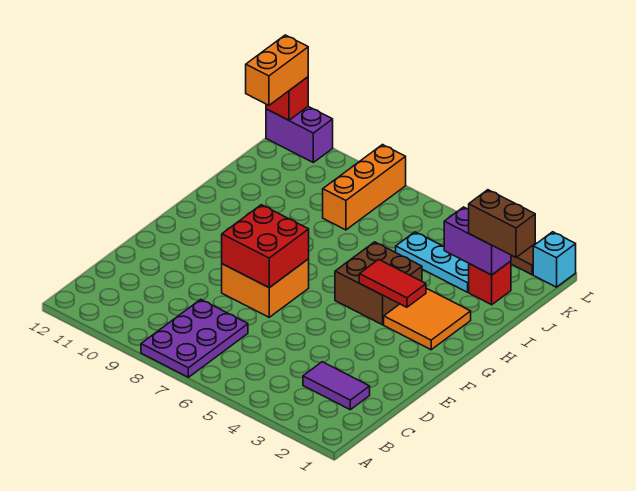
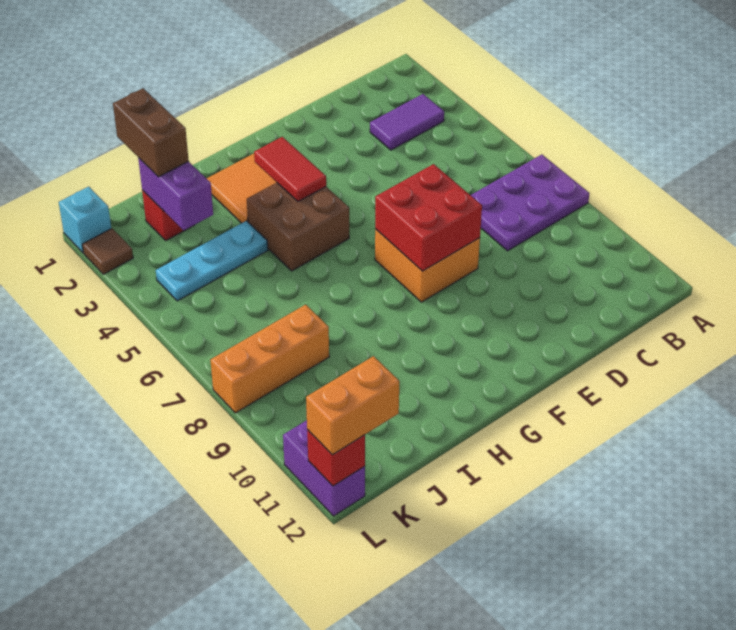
purple tile C2:C3 level 1 -> purple tile B3:C3 level 1
cyan plate J3:J5 level 1 -> cyan plate I4:K4 level 1

